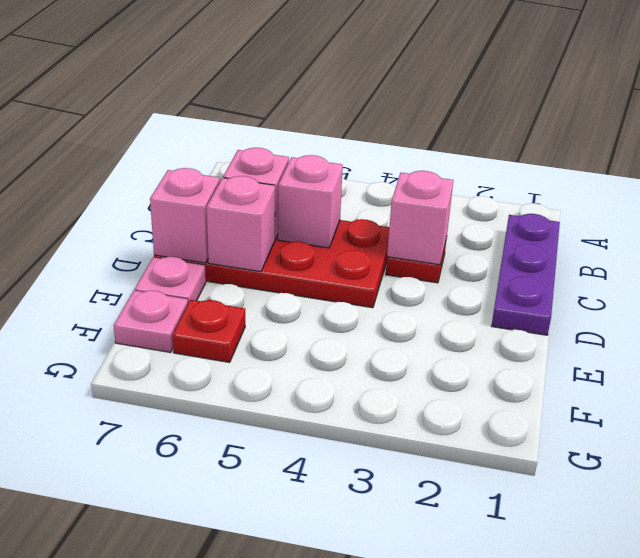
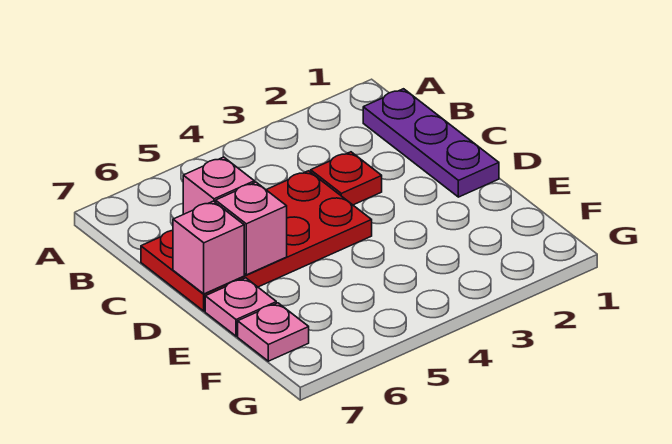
pink brick C3 level 2 -> none
pink brick C5 level 2 -> none
red plate F6 level 1 -> none

